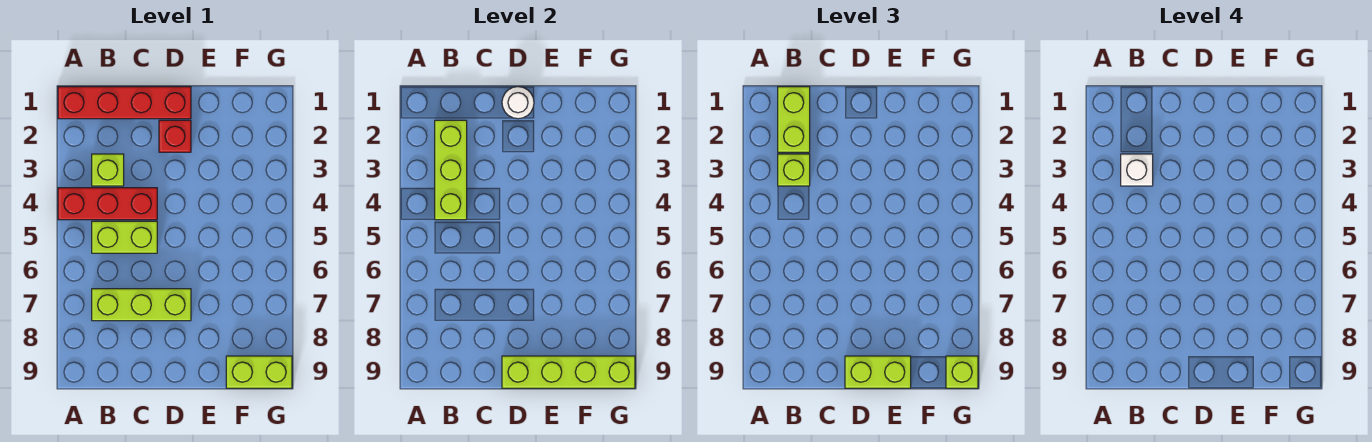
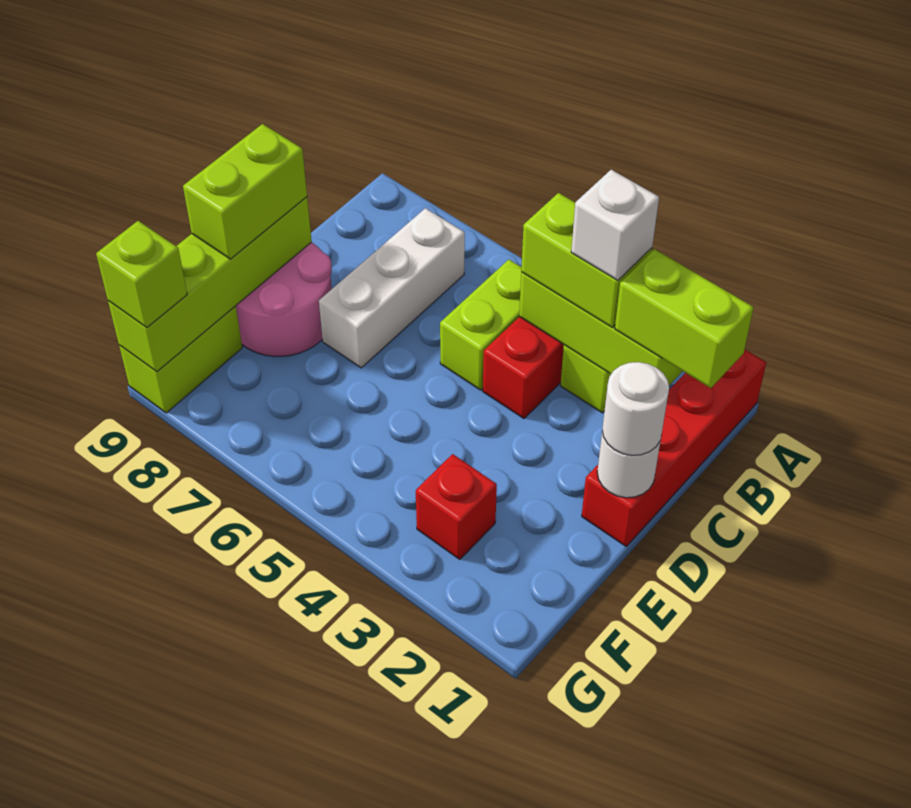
lime brick B3 level 3 -> lime brick B3:B4 level 3
lime brick B7:D7 level 1 -> white brick B7:D7 level 1
none -> white round brick D1 level 3
red brick D2 level 1 -> red brick F3 level 1
none -> pink round brick D8:E9 level 1

